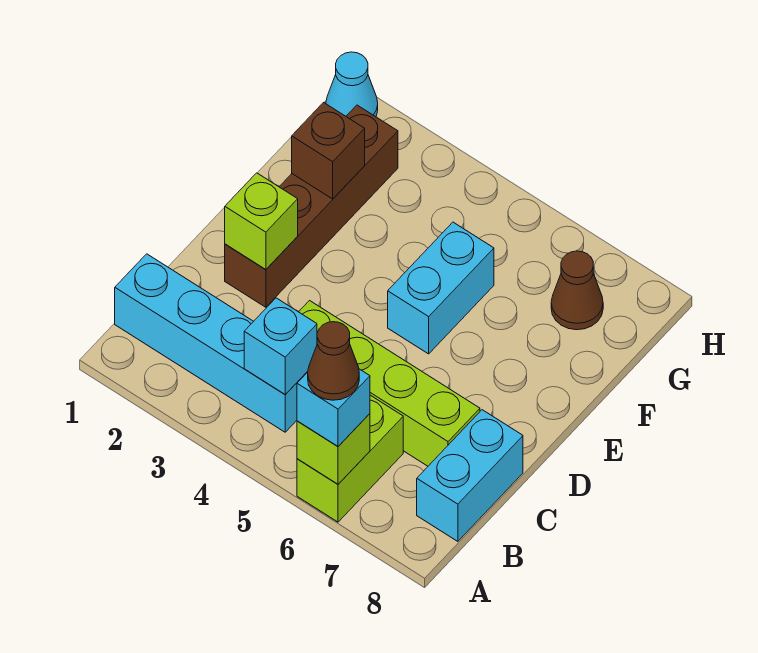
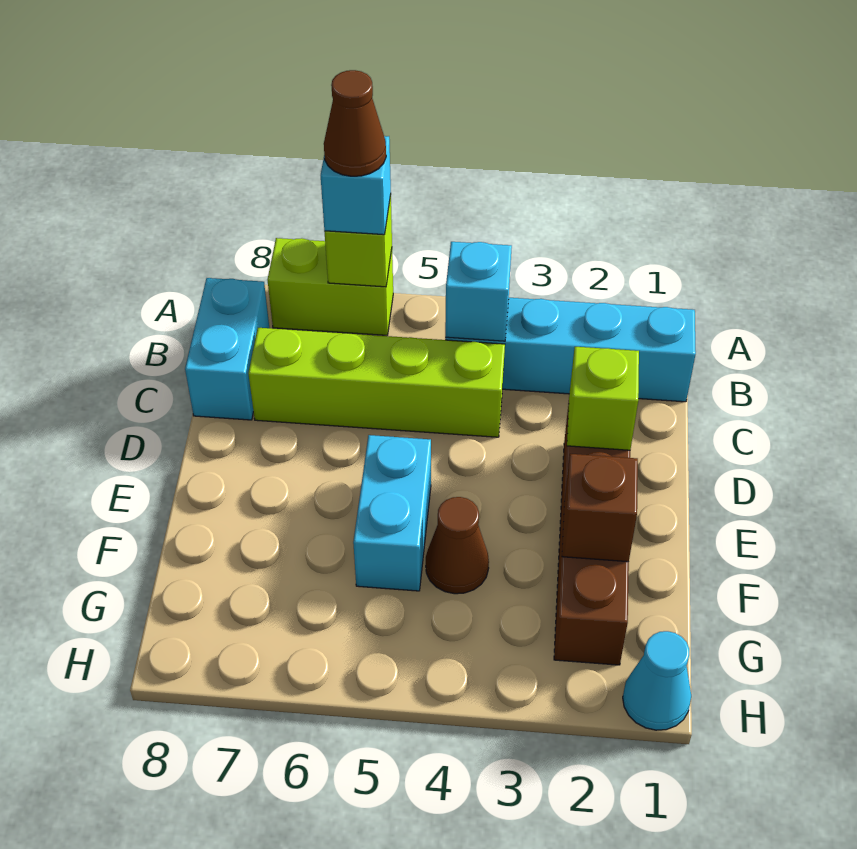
lime brick A6:B6 level 1 -> lime brick A6:A7 level 1
brown cone G7 level 1 -> brown cone F4 level 1

